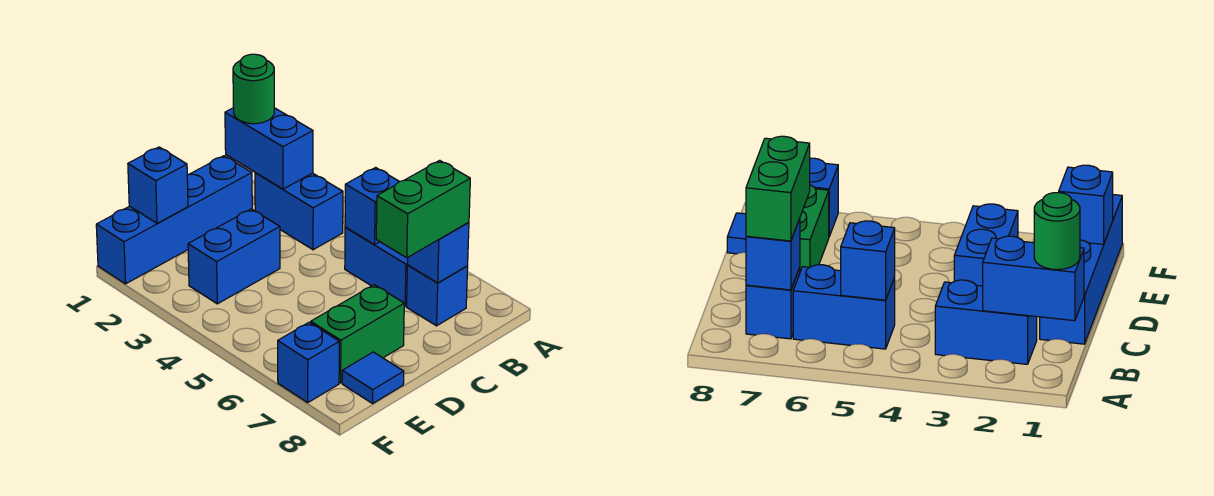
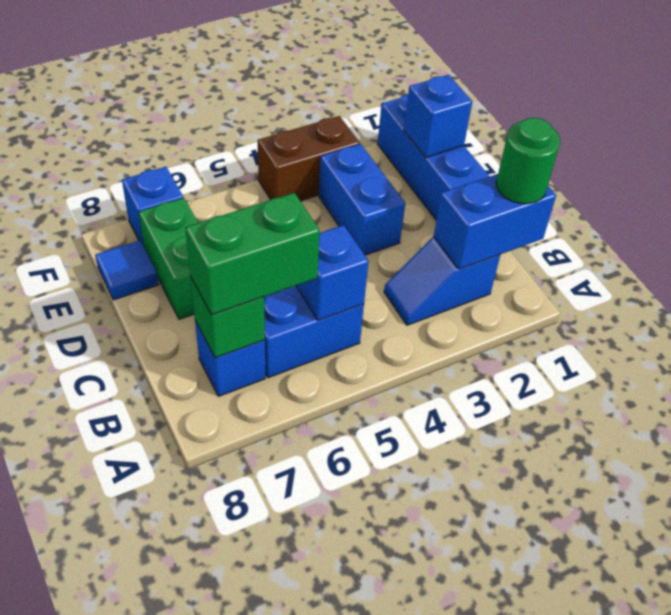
blue brick B2:B3 level 1 -> blue slope B2:B3 level 1 top 2
blue brick B7 level 2 -> green brick B7 level 2
green brick B7:C7 level 3 -> green brick B6:B7 level 3
none -> brown brick F3:F4 level 1

